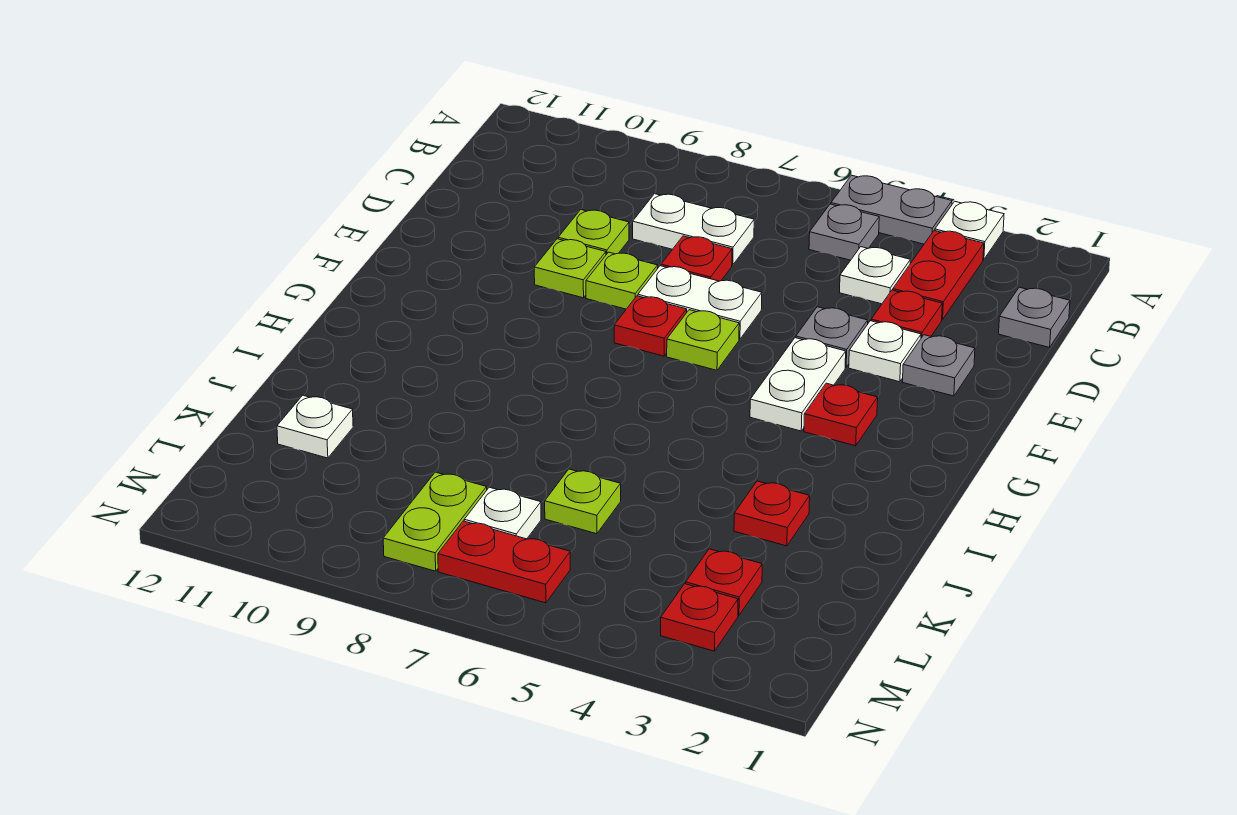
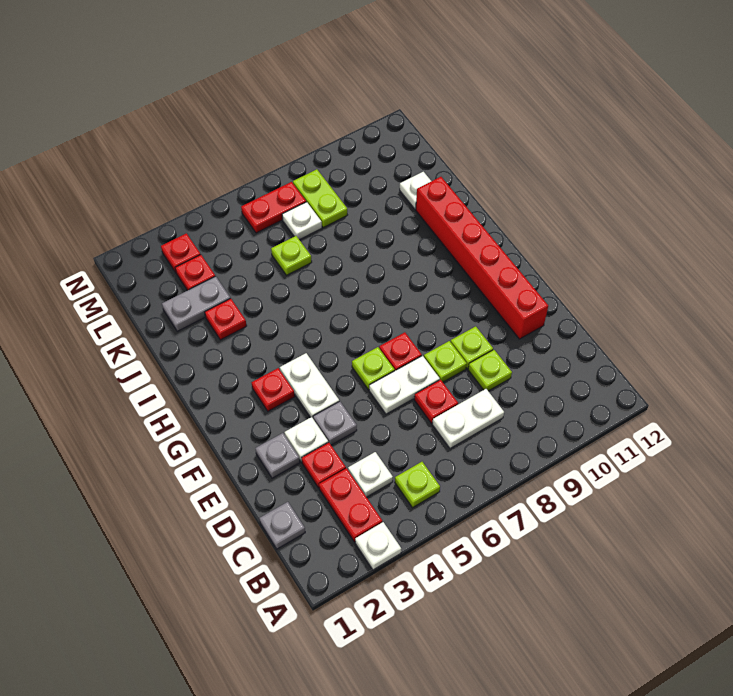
grey plate A4:A5 level 1 -> grey plate K2:K3 level 1
grey plate B5 level 1 -> lime plate B5 level 1
none -> red brick E11:J11 level 1

